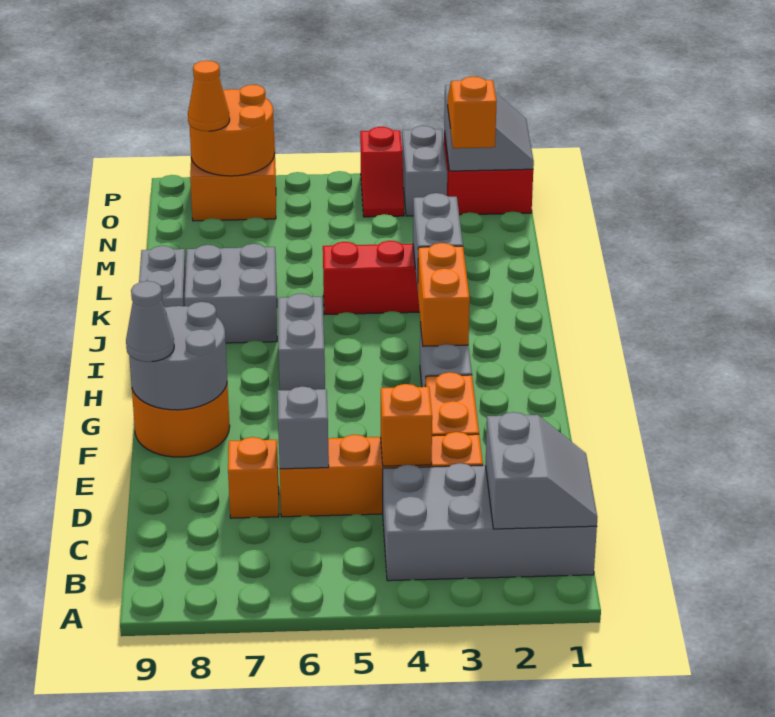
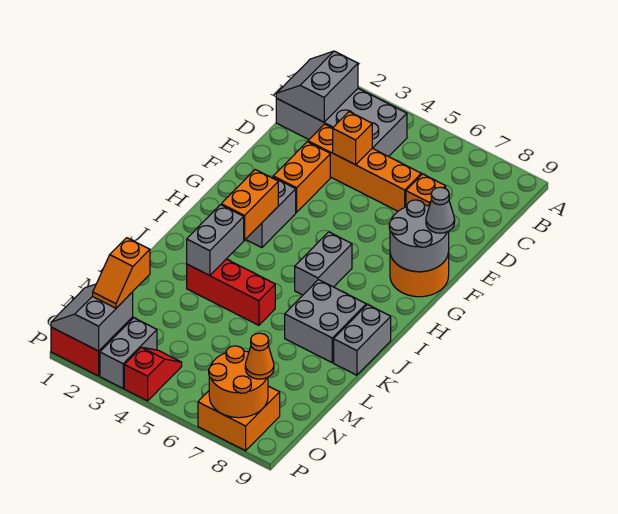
grey brick D6 level 2 -> none

